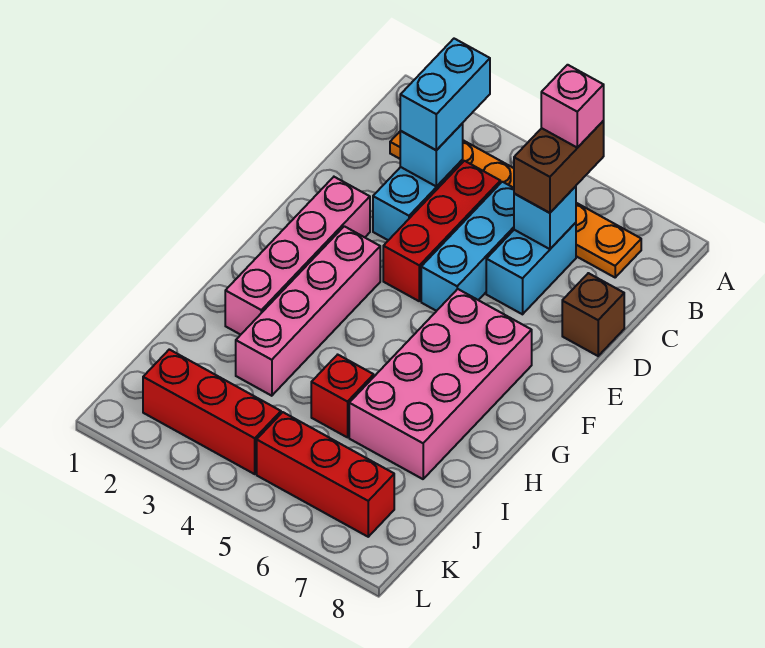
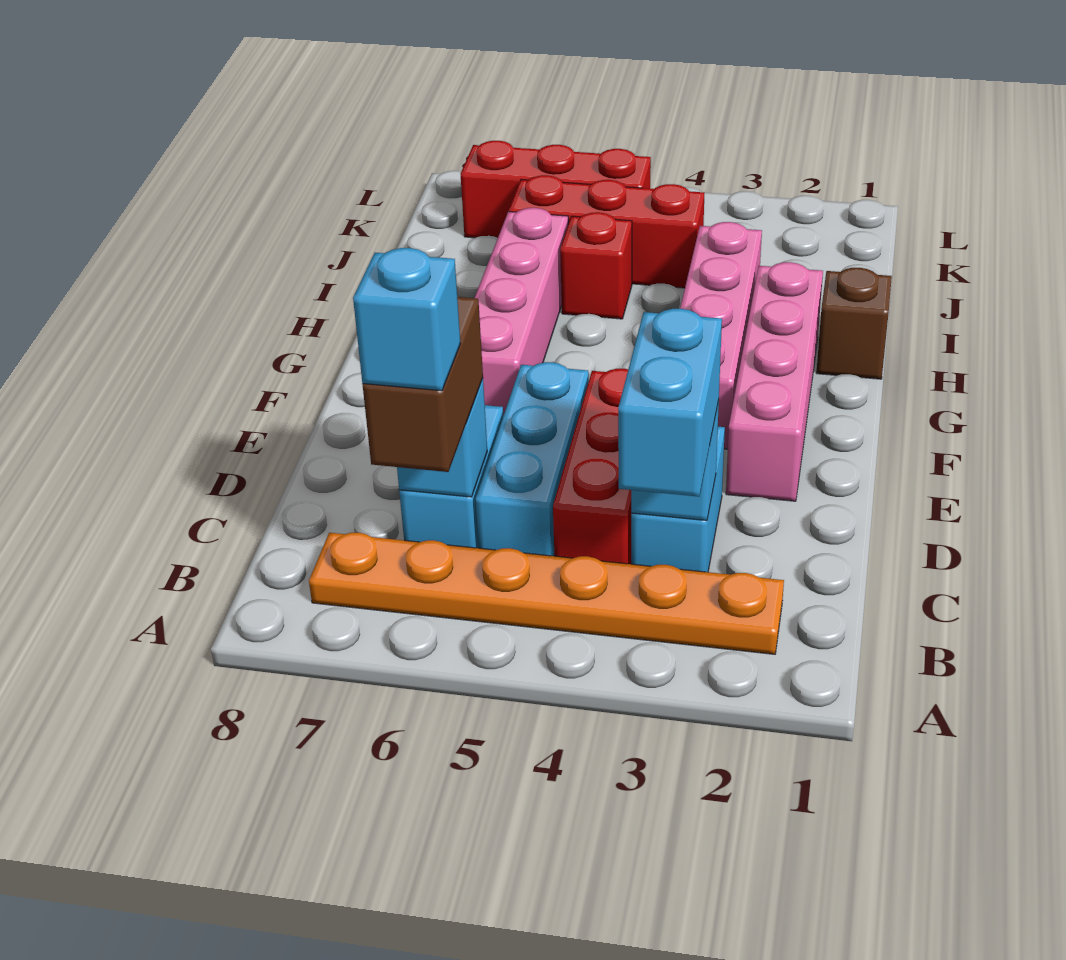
pink brick B6 level 4 -> cyan brick B6 level 4
brown brick D8 level 1 -> brown brick H1 level 1
pink brick F6:I7 level 1 -> pink brick F6:I6 level 1
red brick K2:K4 level 1 -> red brick J4:J6 level 1

